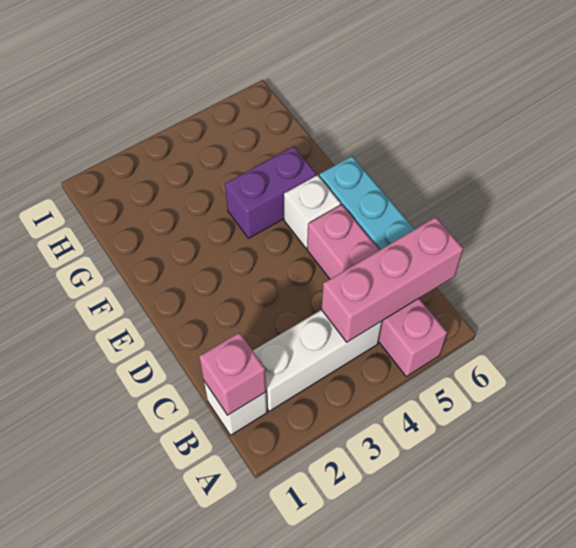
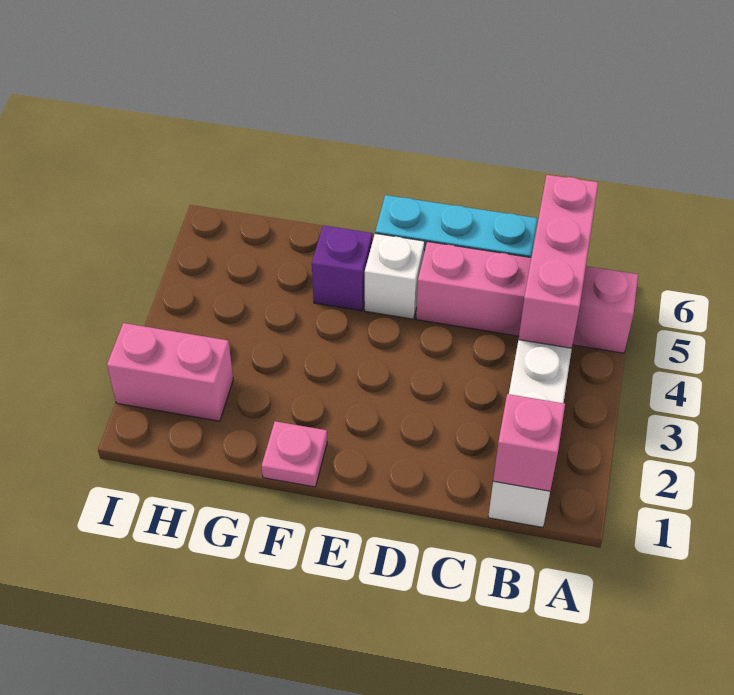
none -> pink plate F1 level 1
purple brick F4:F5 level 1 -> purple brick F5 level 1
none -> pink brick H2:I2 level 1

